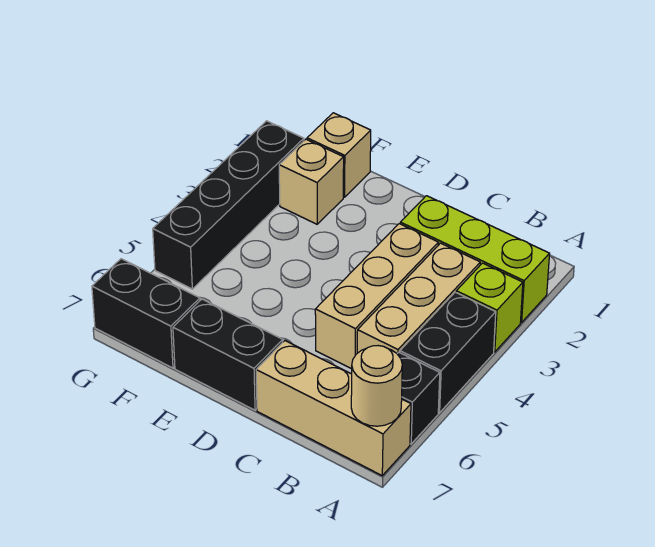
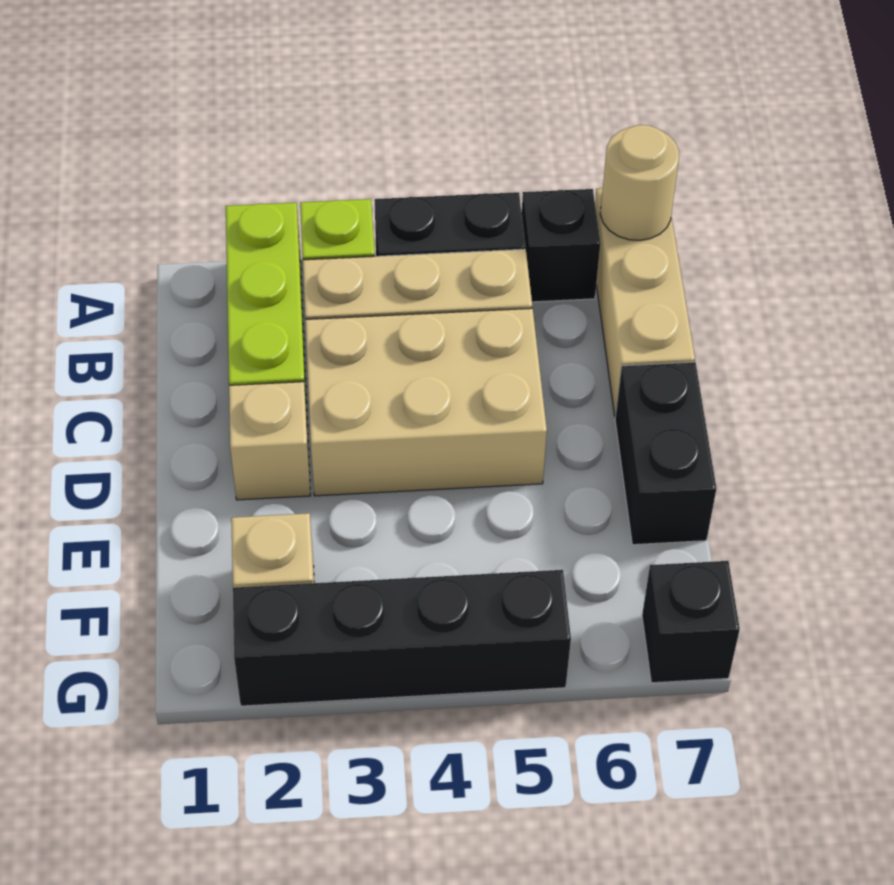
tan brick C3:C5 level 1 -> tan brick C3:D5 level 1
tan brick F1 level 1 -> tan brick D2 level 1
black brick F7:G7 level 1 -> black brick G7 level 1

